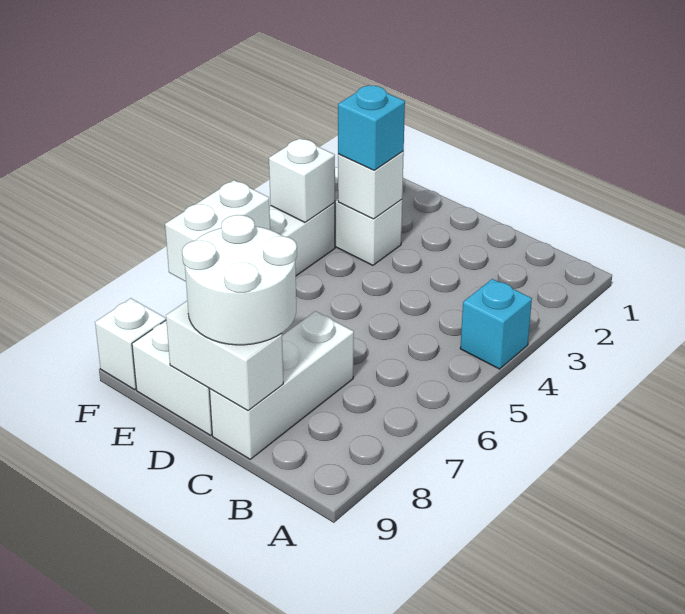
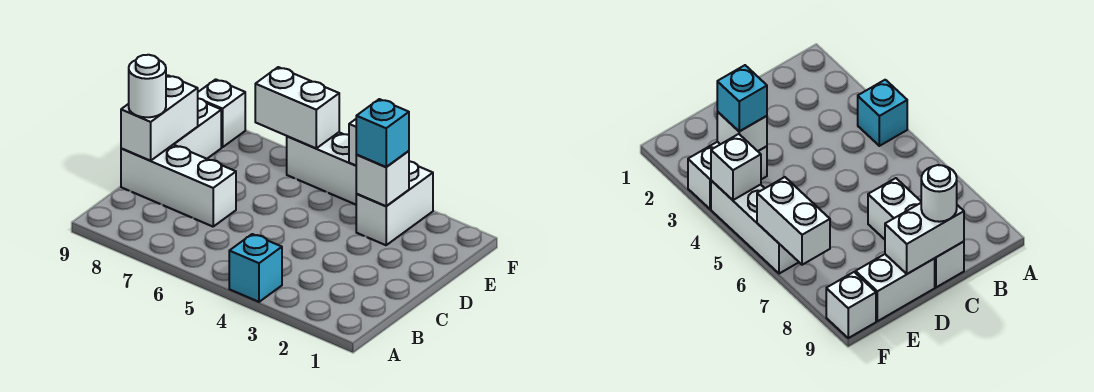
white round brick C8:D9 level 3 -> white round brick C9 level 3

